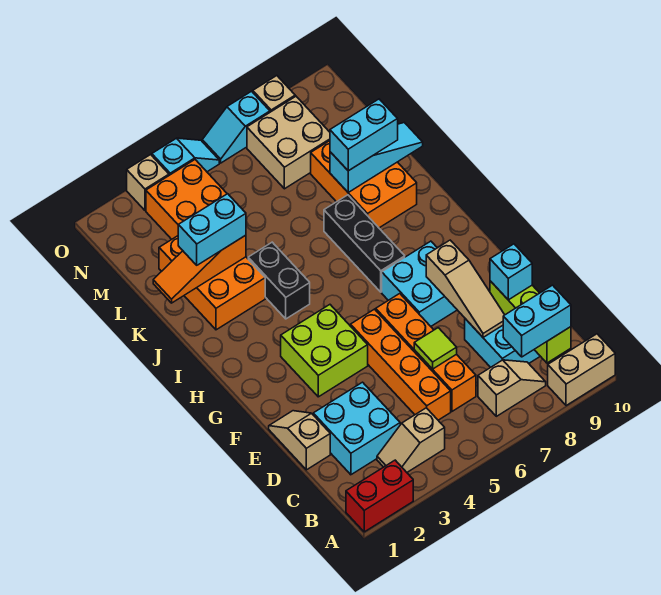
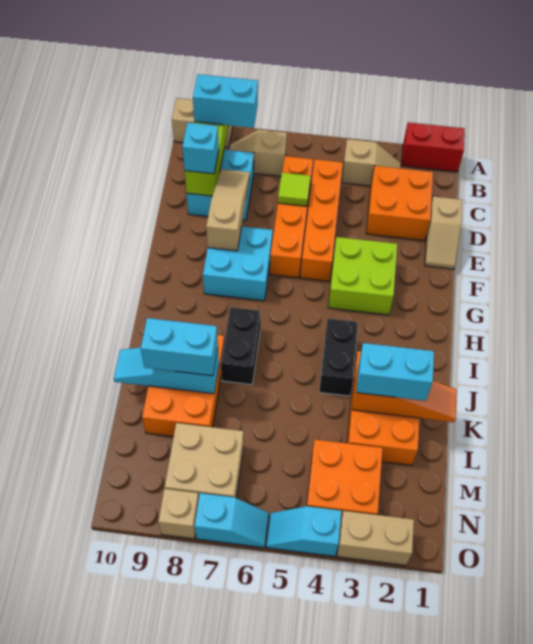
cyan brick C2:D3 level 1 -> orange brick C2:D3 level 1
black brick H7:J7 level 1 -> black brick I7:J7 level 1
tan brick O3 level 1 -> tan brick O2:O3 level 1

